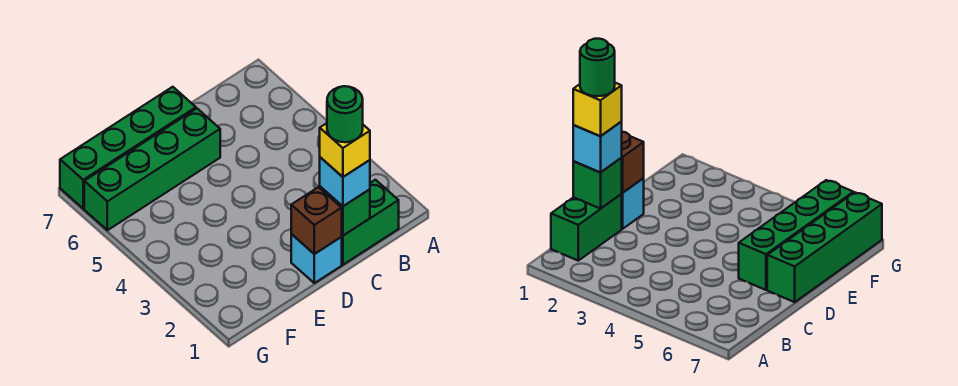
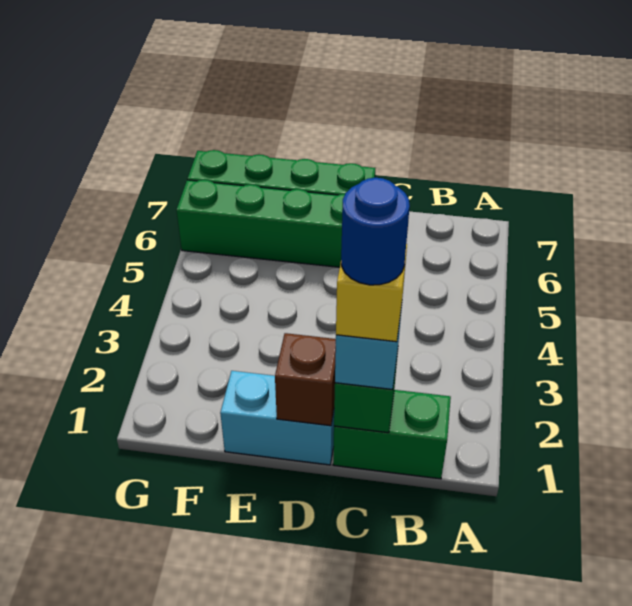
green round brick C1 level 5 -> blue round brick C1 level 5
cyan brick D1 level 1 -> cyan brick D1:E1 level 1

